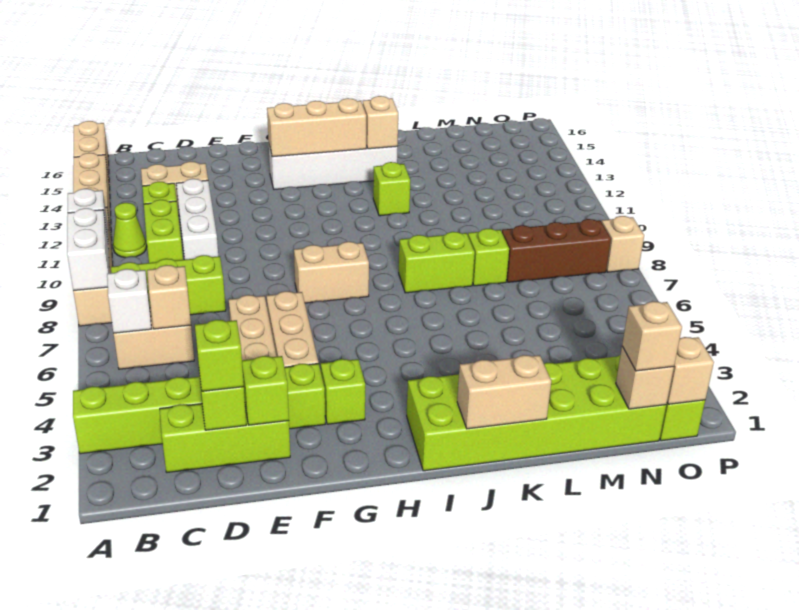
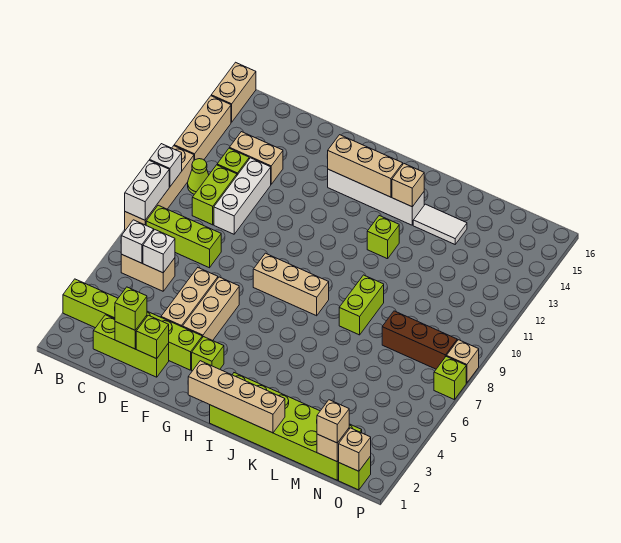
tan brick C6 level 2 -> white brick C6 level 2
tan brick G8:H8 level 1 -> tan brick G8:I8 level 1
tan brick J1:K1 level 2 -> tan brick H1:K1 level 2
lime brick J8:K8 level 1 -> lime brick K8:K9 level 1
none -> white tile K14:L14 level 1
lime brick L8 level 1 -> lime brick P7 level 1

